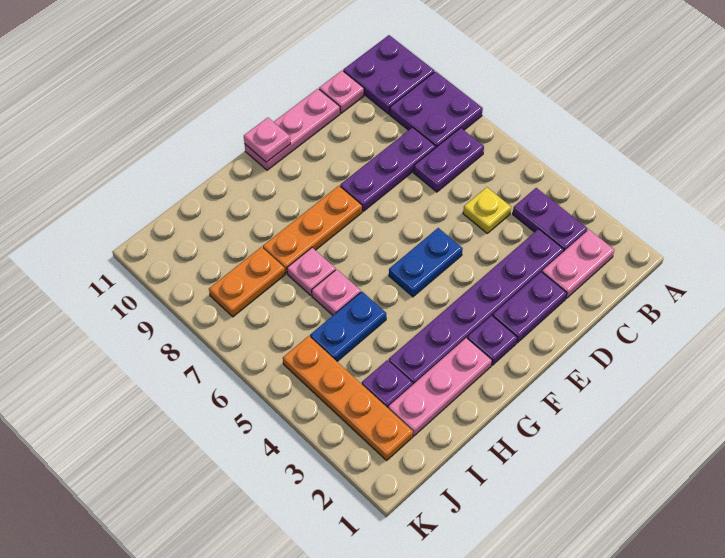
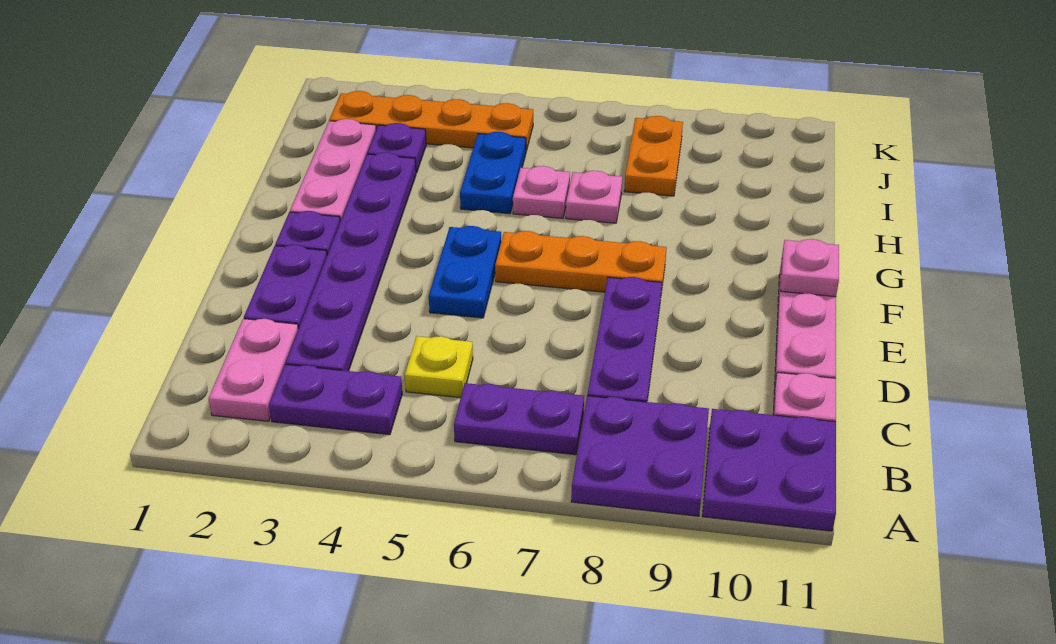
purple plate B7:C7 level 1 -> purple plate B6:B7 level 1
orange plate F8:H8 level 1 -> orange plate F6:F8 level 1

